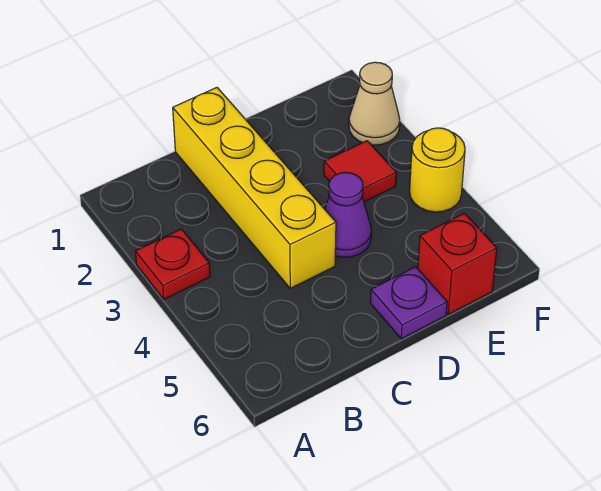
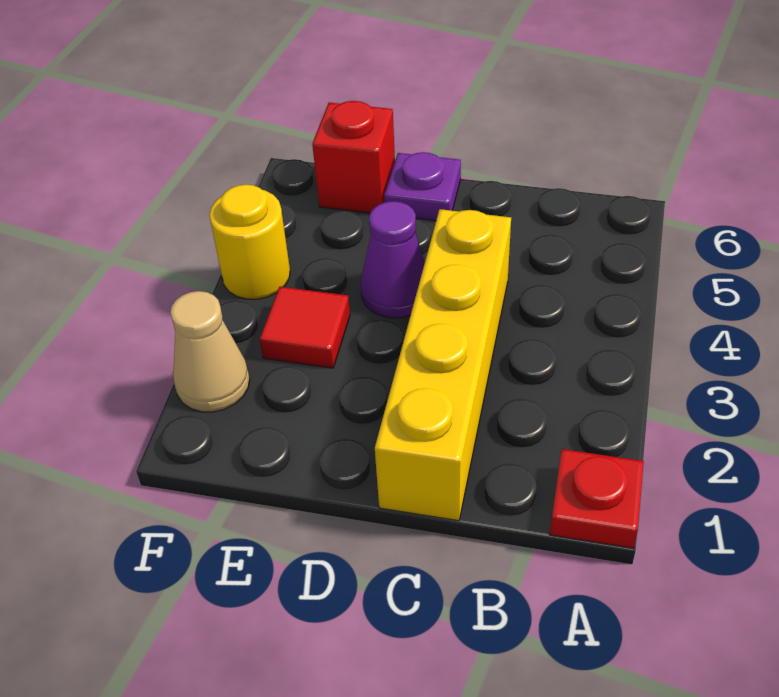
red plate A3 level 1 -> red plate A1 level 1

